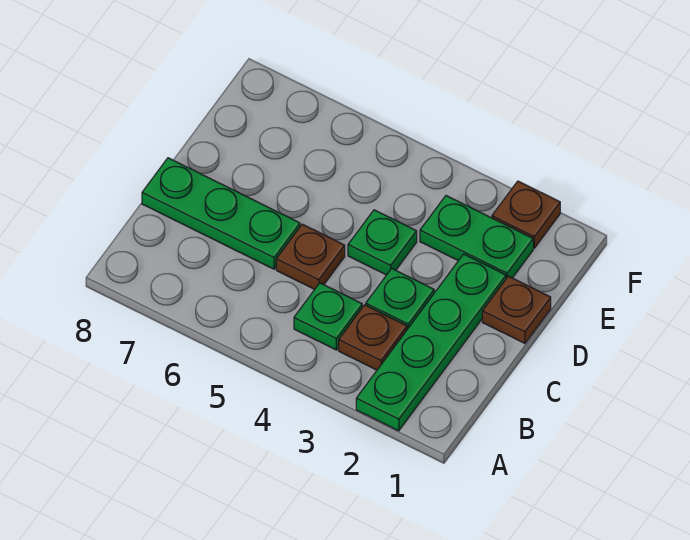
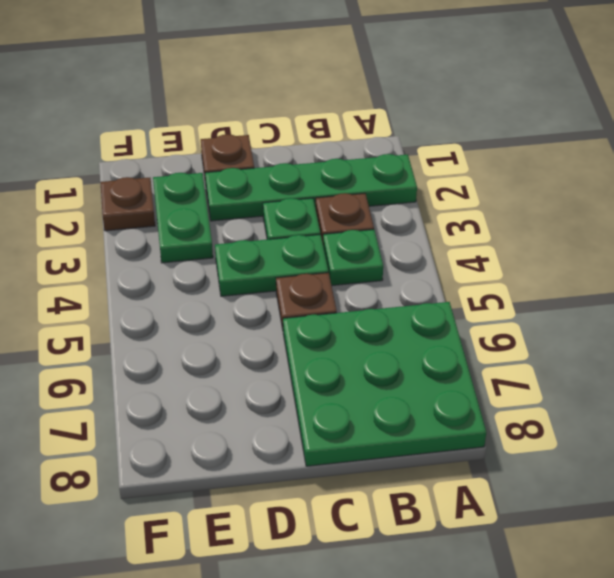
green plate C6:C8 level 1 -> green plate A6:C8 level 1
green plate D4 level 1 -> green plate C4:D4 level 1

